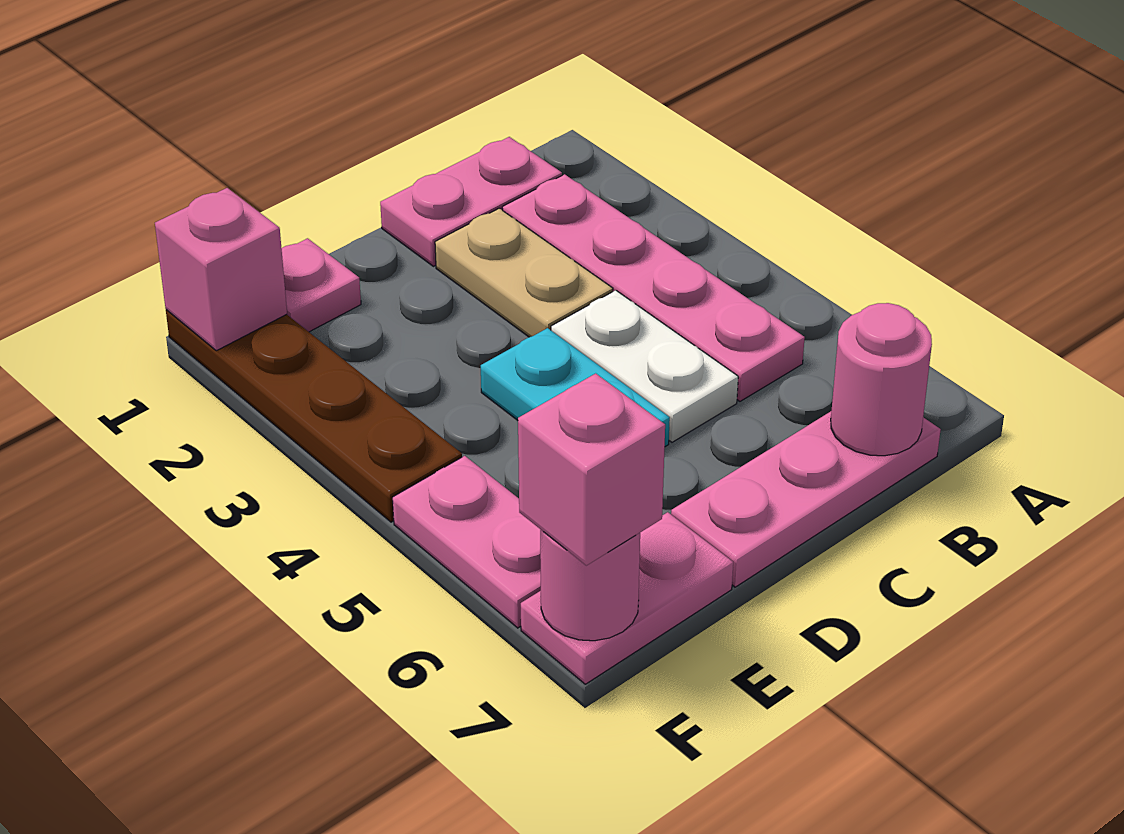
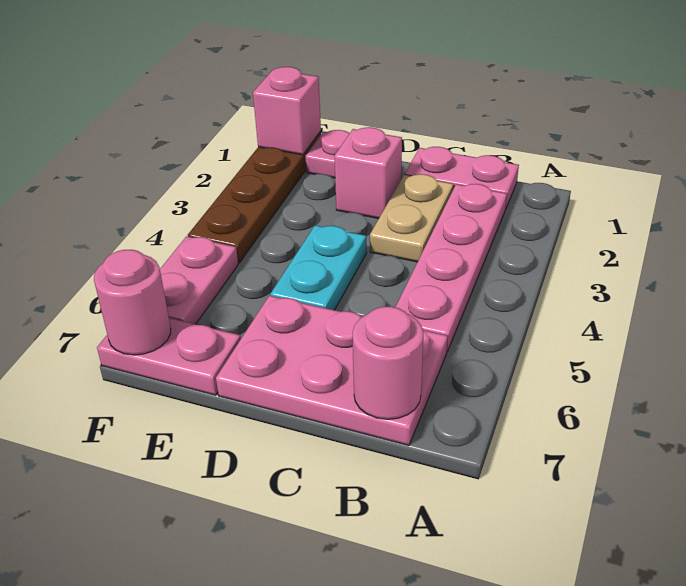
pink plate B7:D7 level 1 -> pink plate B6:D7 level 1
white plate C4:C5 level 1 -> none
pink brick F7 level 3 -> pink brick D2 level 1

